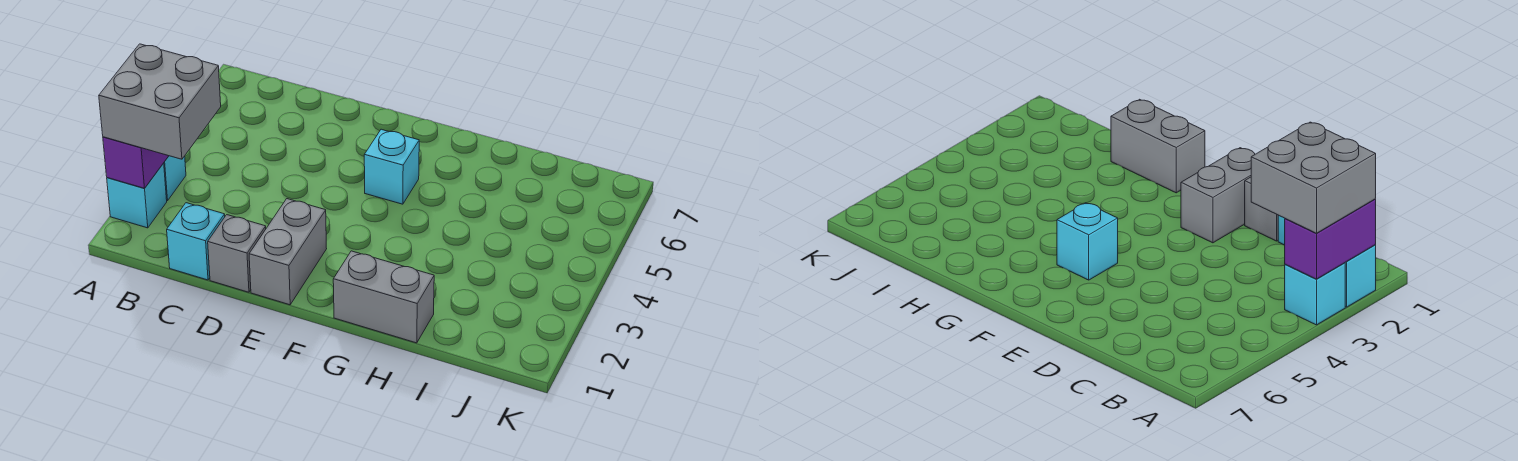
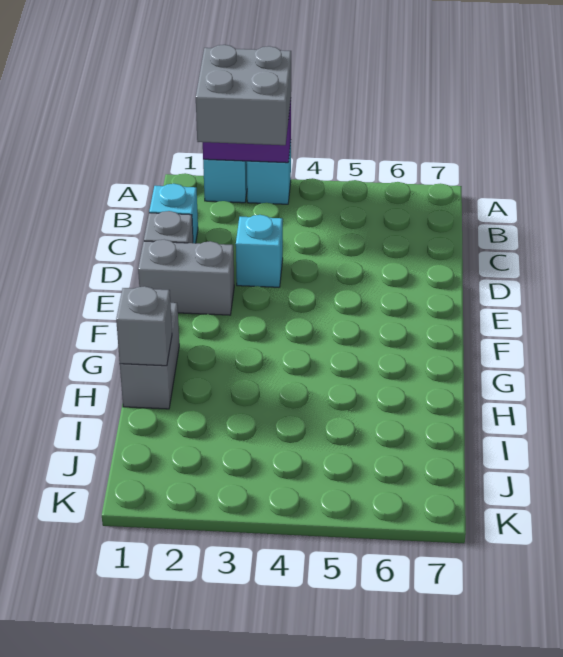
cyan brick F5 level 1 -> cyan brick D3 level 1
none -> grey brick H1 level 2

